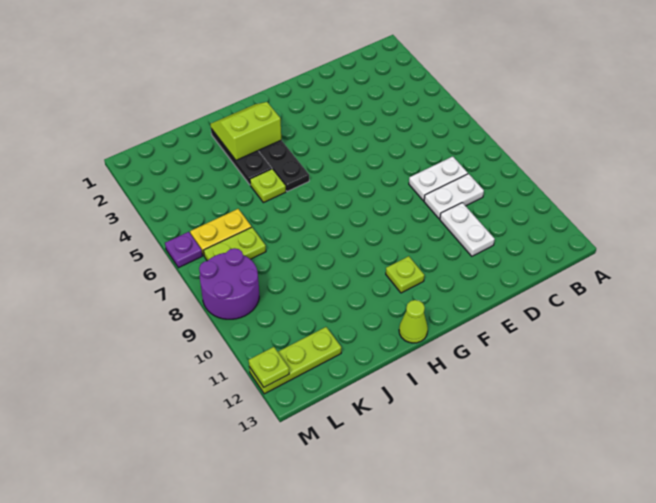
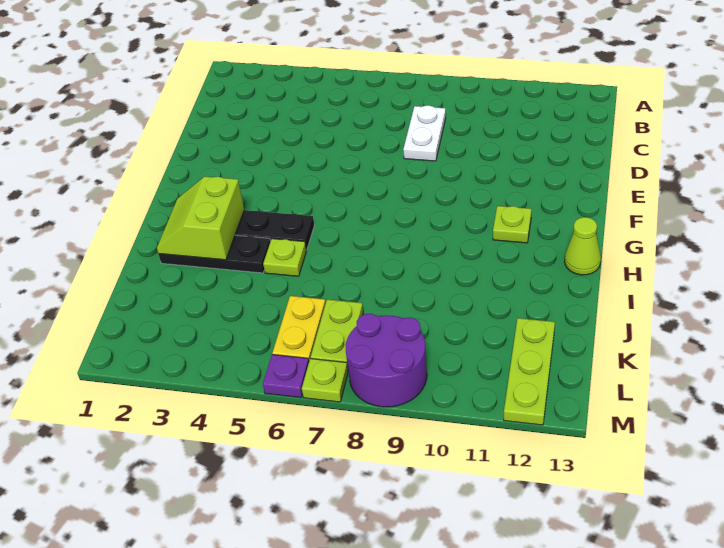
white plate C9:D9 level 1 -> none
white plate D10:D11 level 1 -> none
lime plate M12 level 2 -> lime plate M7 level 1

